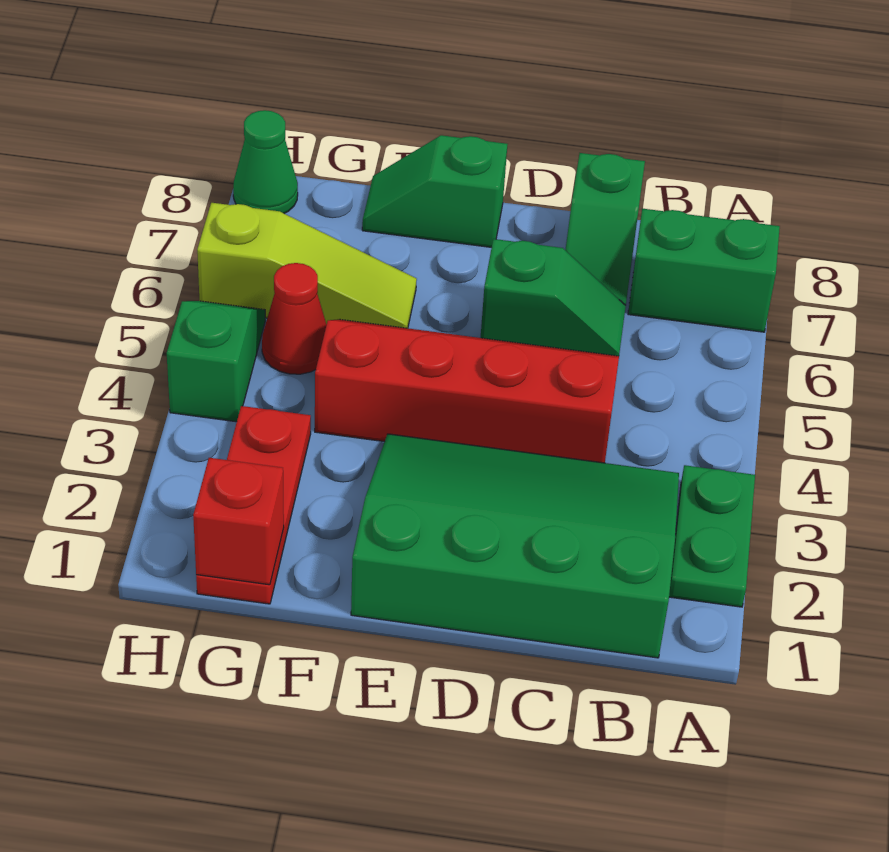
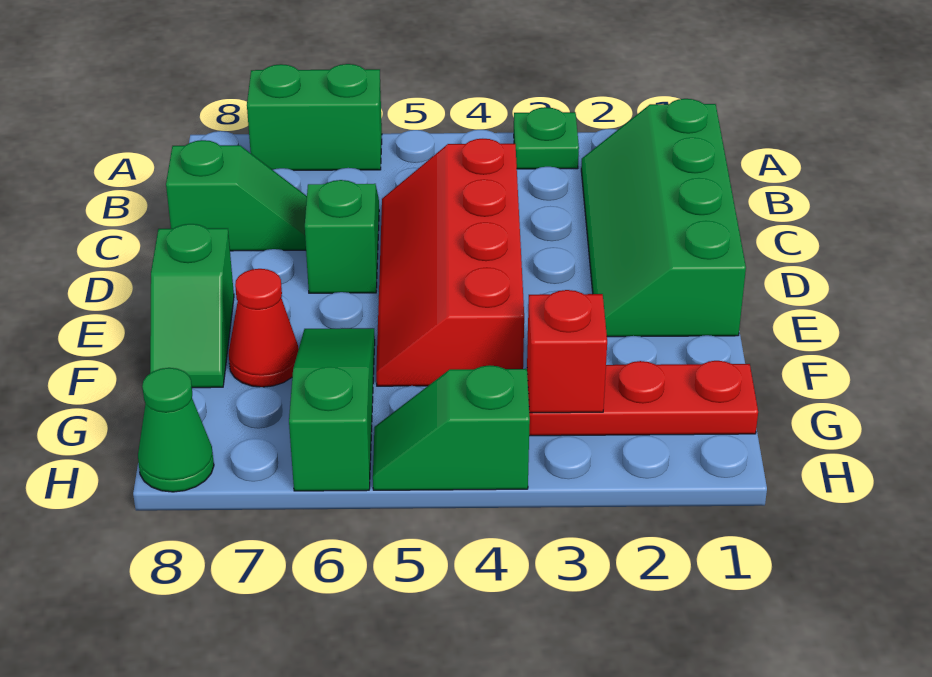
green plate A2:A3 level 1 -> green plate A3 level 1
green brick A7:B7 level 1 -> green brick A6:A7 level 1
green slope B1:E3 level 1 top 1 -> green slope B1:E2 level 1 top 1
lime slope F6:H6 level 1 top H -> green slope F6:H6 level 1 top H
red brick G1 level 2 -> red brick G3 level 2
red cone G5 level 1 -> red cone F7 level 1

